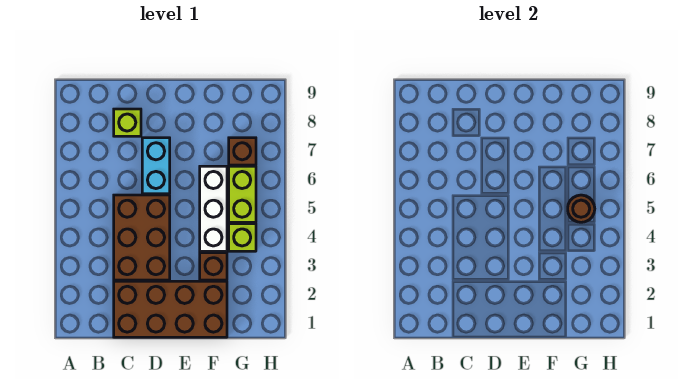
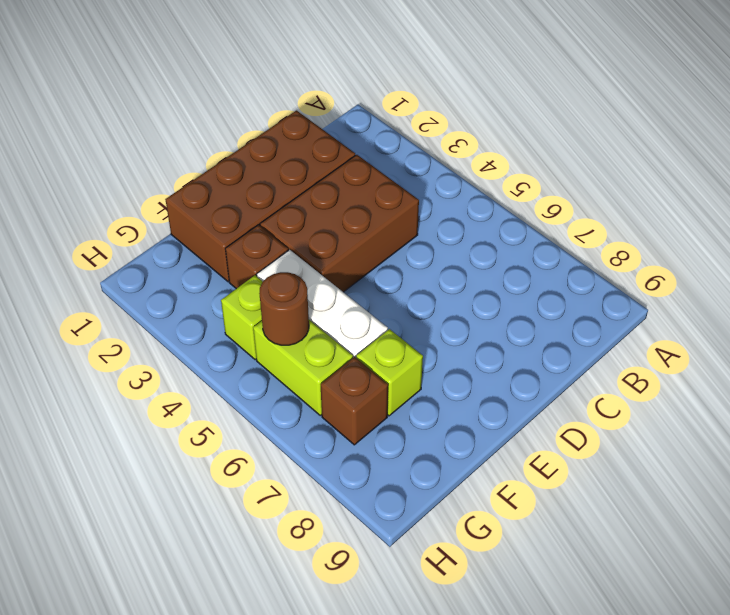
brown brick C3:D5 level 1 -> brown brick C3:E4 level 1
lime brick C8 level 1 -> lime brick F7 level 1
cyan brick D6:D7 level 1 -> none

